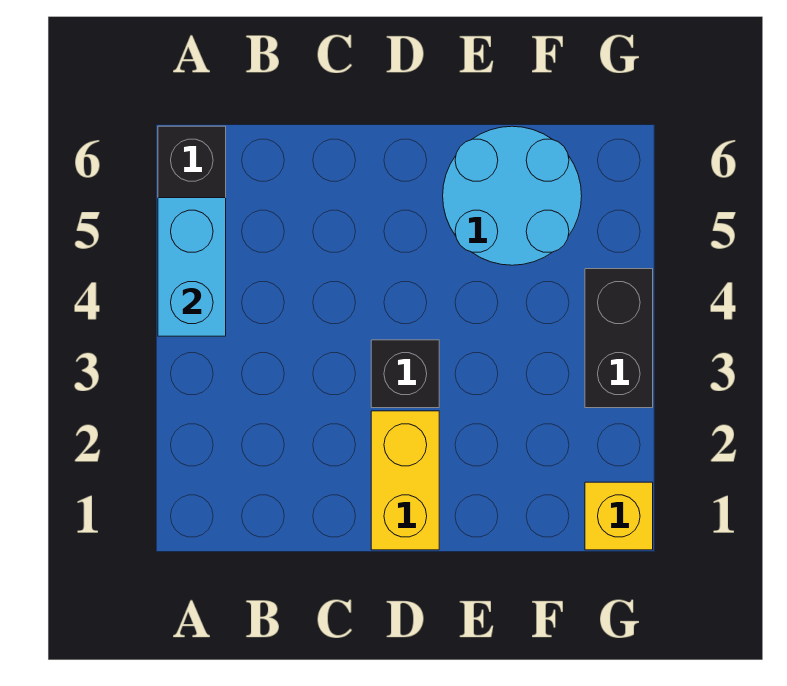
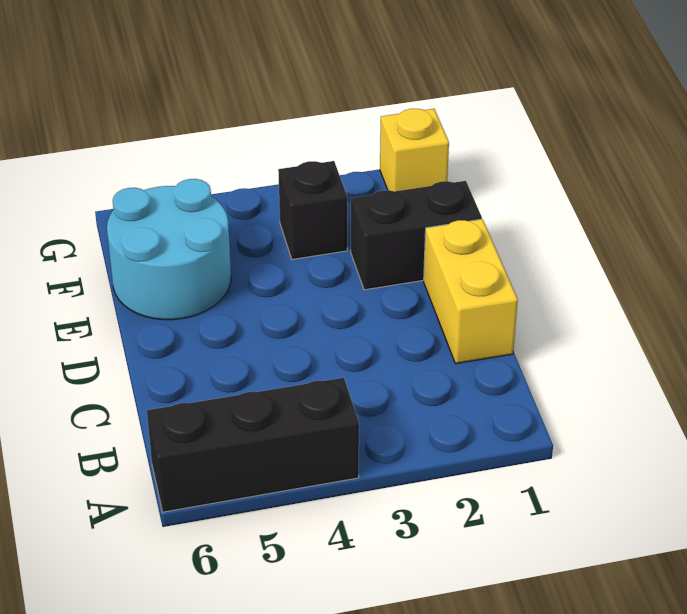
cyan brick A4:A5 level 2 -> none
yellow brick D1:D2 level 1 -> yellow brick C1:D1 level 1
black brick D3 level 1 -> black brick F3 level 1
black brick G3:G4 level 1 -> black brick E1:E2 level 1

